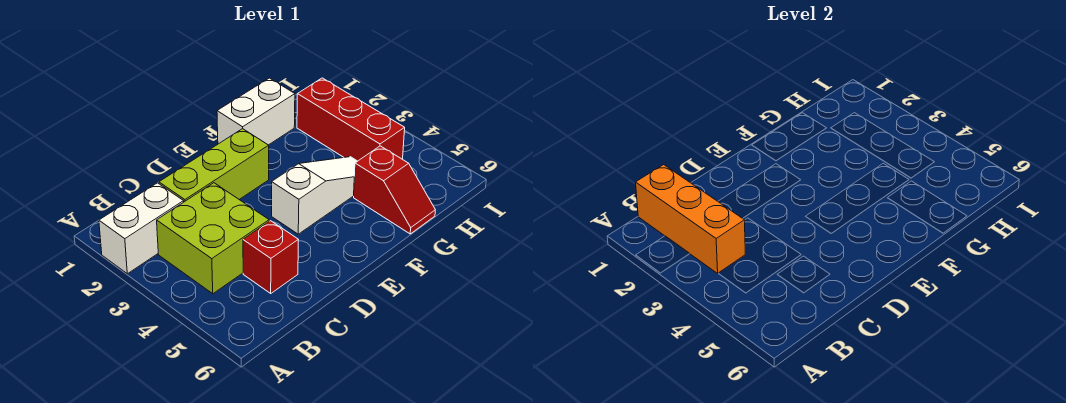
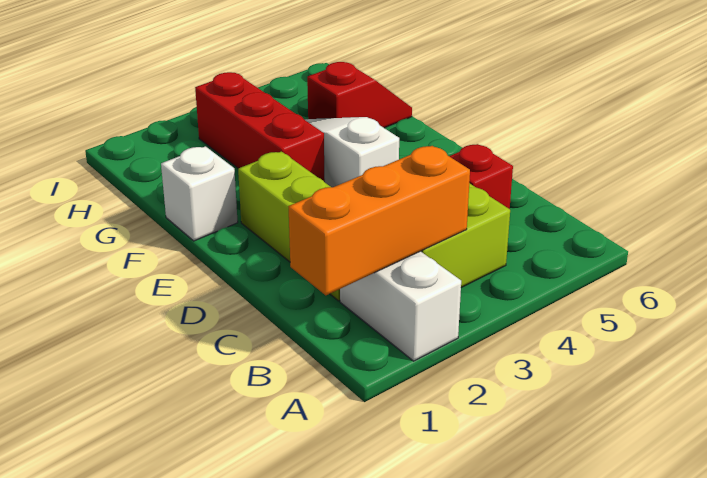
white brick F1:G1 level 1 -> white brick F1 level 1
red brick H2:H4 level 1 -> red brick F3:H3 level 1

